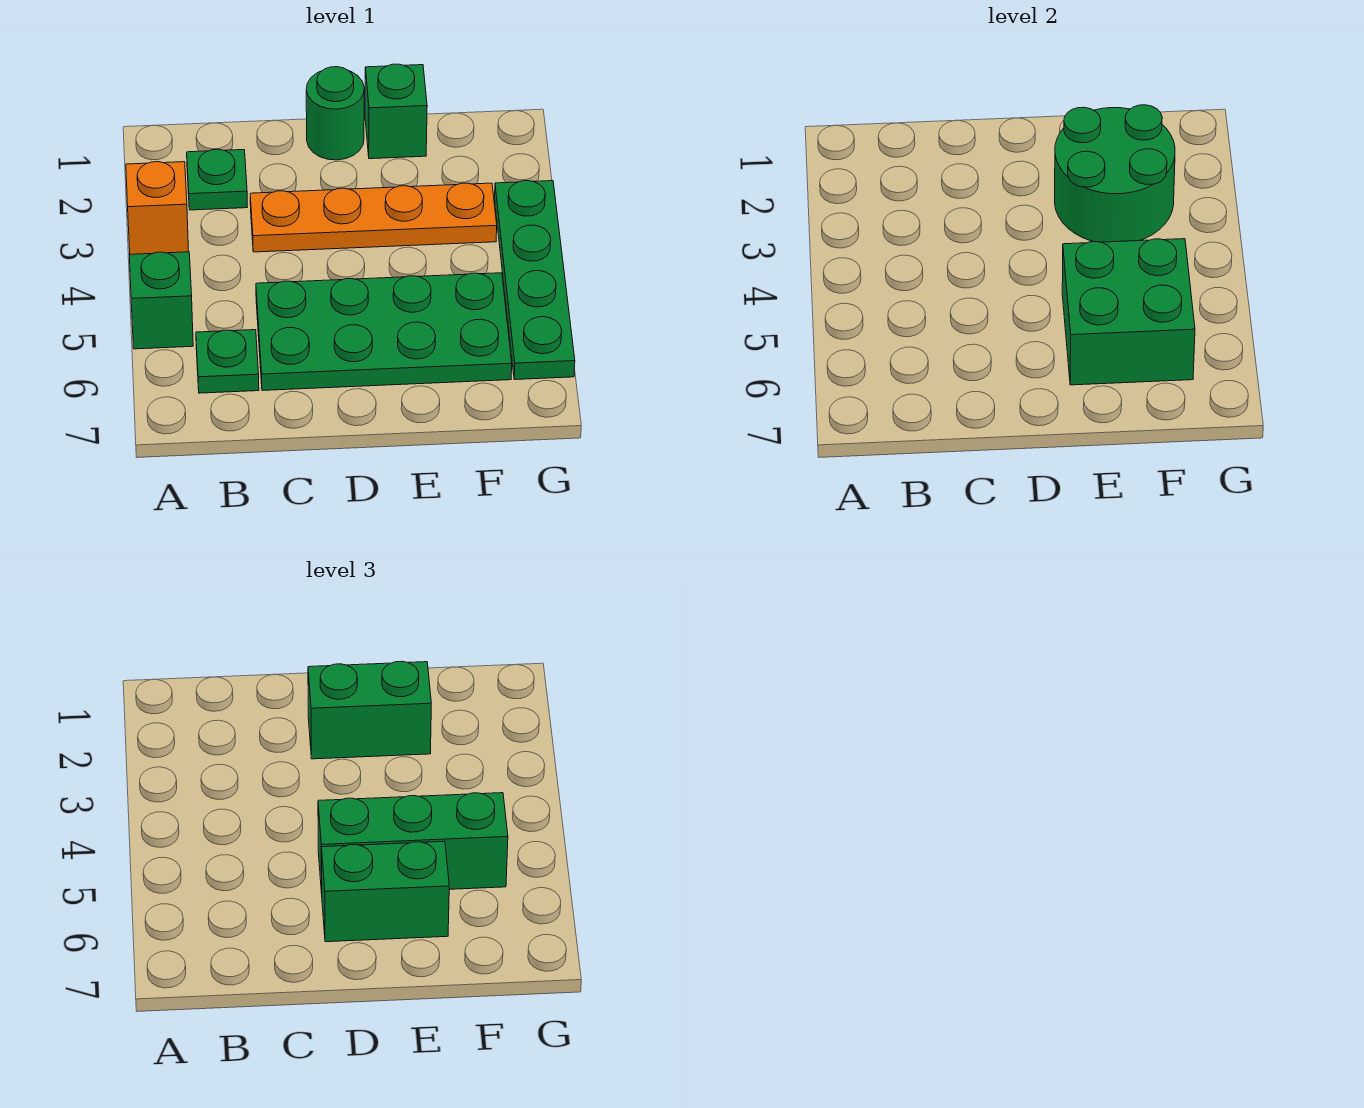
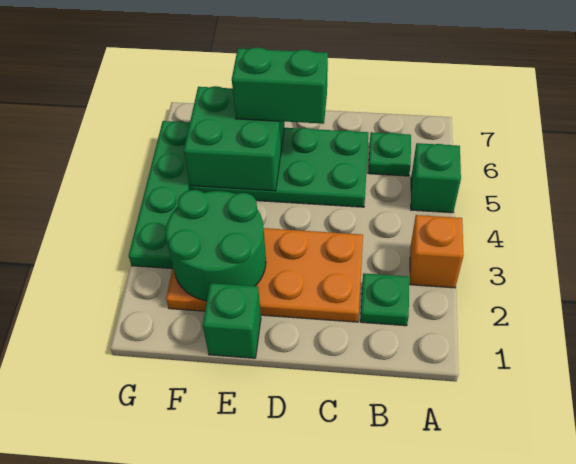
orange plate C3:F3 level 1 -> orange plate C2:F3 level 1
green round brick D1 level 1 -> none
green brick D2:E2 level 3 -> none
green brick D5:F5 level 3 -> none

